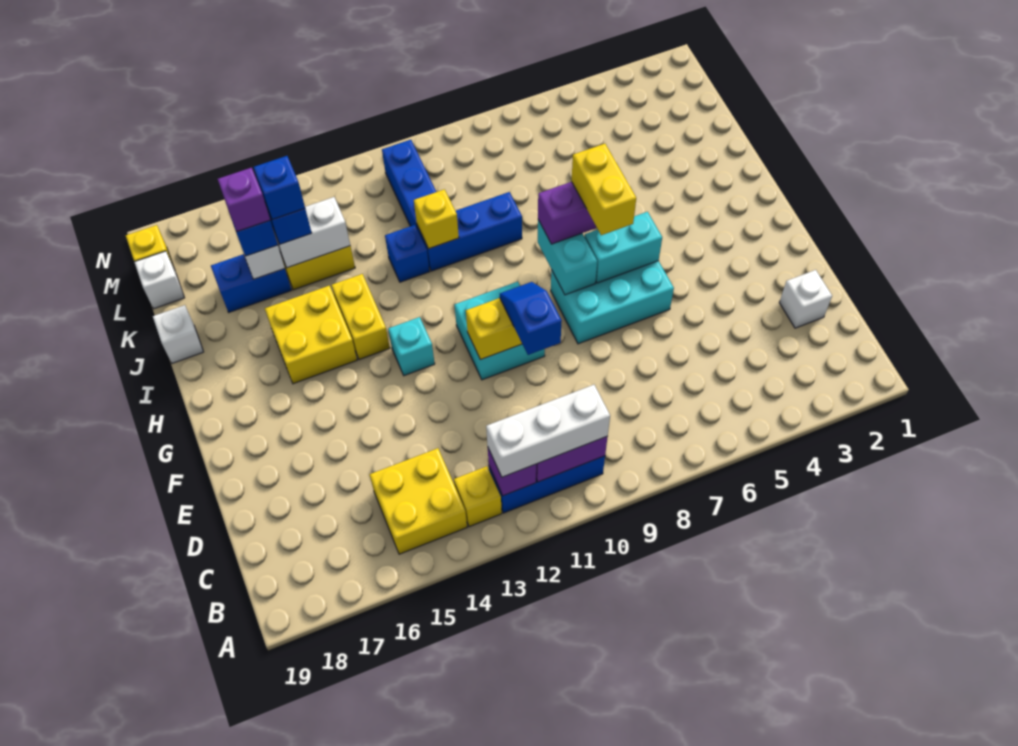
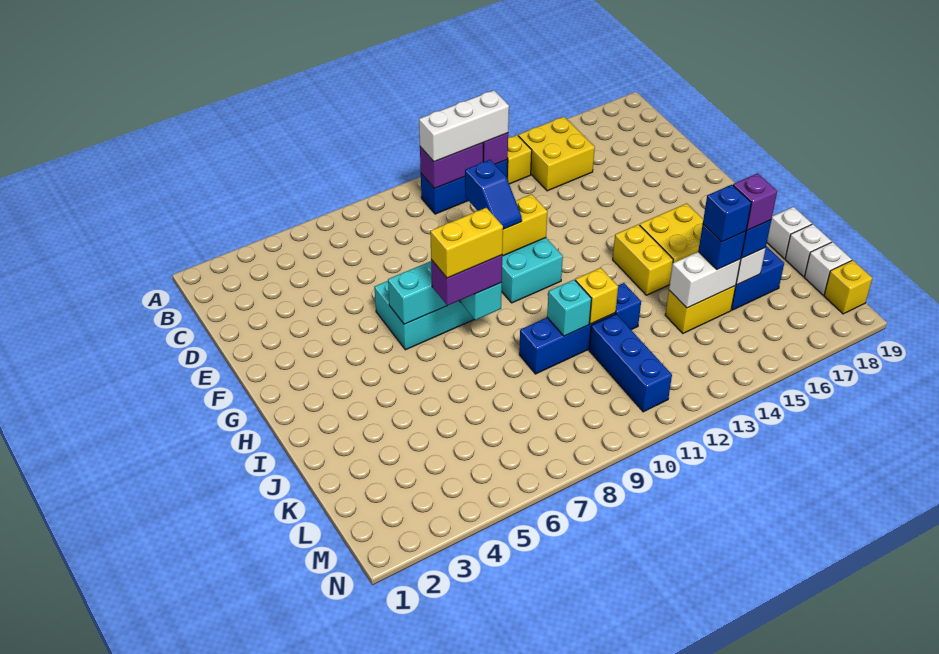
white brick D2 level 1 -> white brick K19 level 1
yellow brick G7:H7 level 4 -> yellow brick H7:H8 level 4
cyan brick G13 level 1 -> cyan brick J10 level 2

